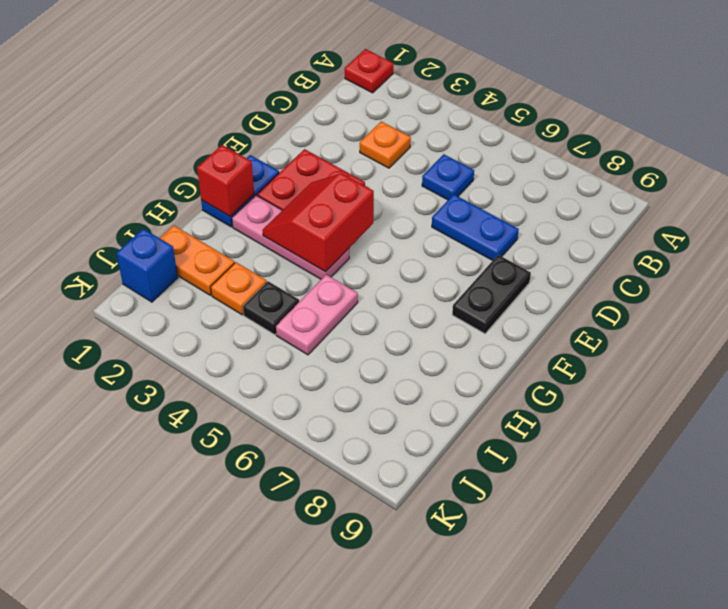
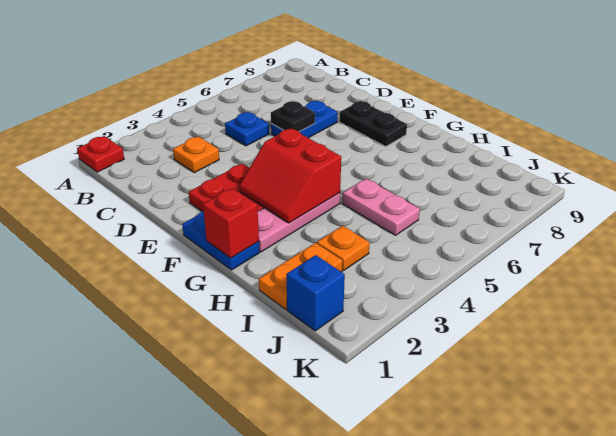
black plate I4 level 1 -> black plate D6 level 2

